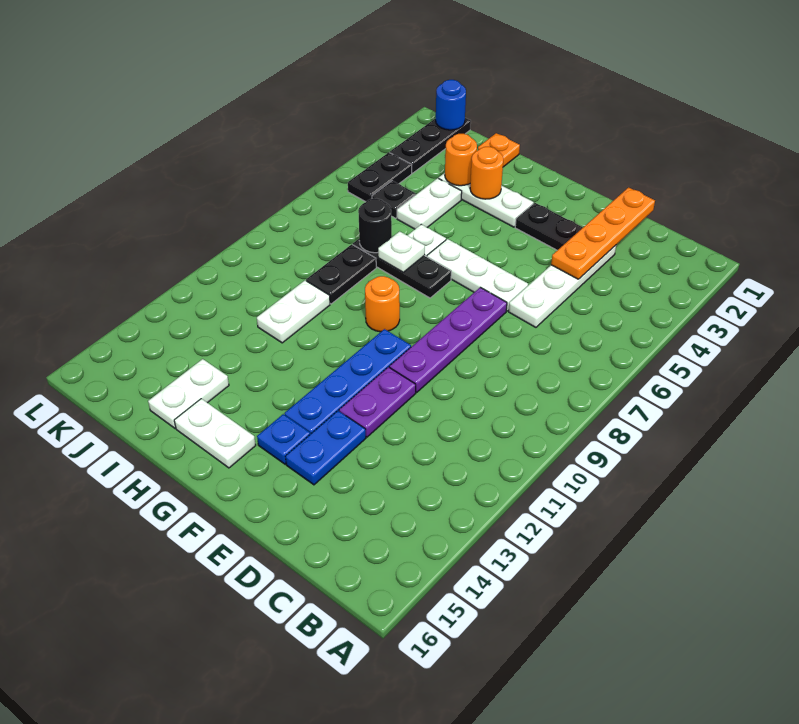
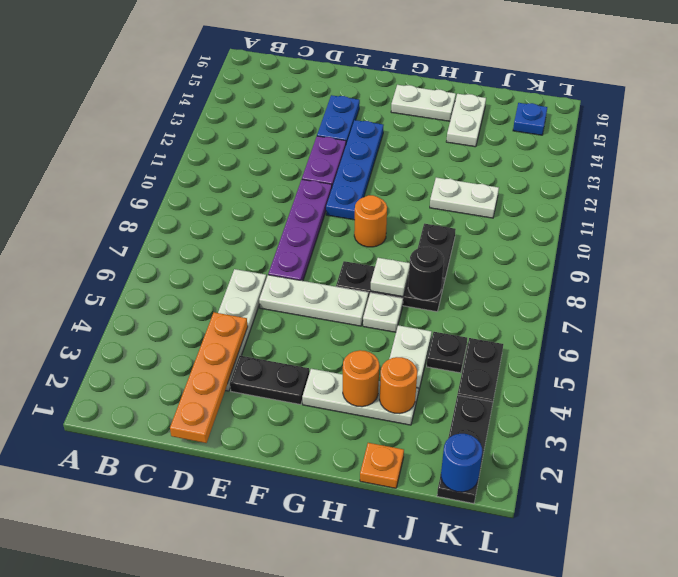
blue plate F14 level 1 -> blue plate K15 level 1
white plate I10:I11 level 1 -> white plate I11:J11 level 1

